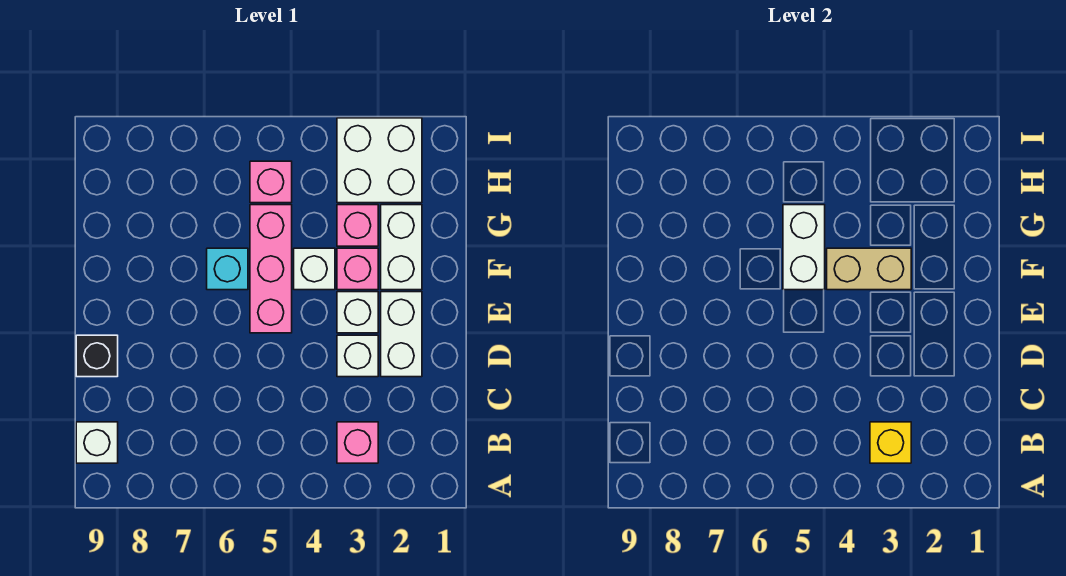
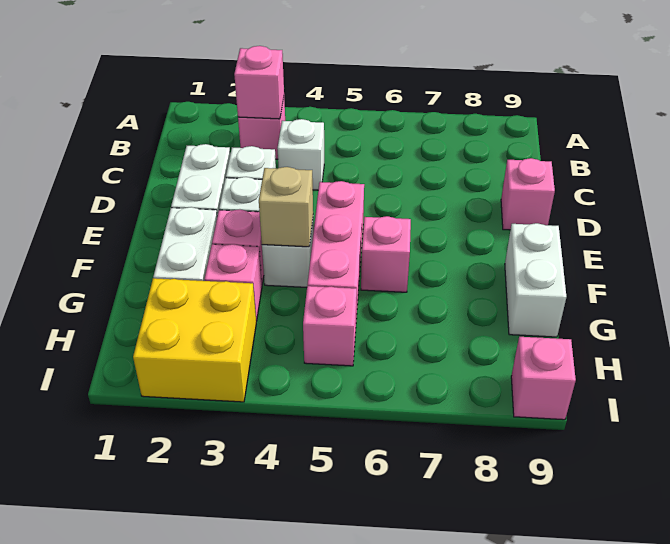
yellow brick B3 level 2 -> pink brick B3 level 2
white brick B9 level 1 -> white brick C4 level 1
black brick D9 level 1 -> pink brick D9 level 1
tan brick F3:F4 level 2 -> tan brick F4 level 2
white brick F5:G5 level 2 -> white brick F9:G9 level 1
cyan brick F6 level 1 -> pink brick F6 level 1
white brick H2:I3 level 1 -> yellow brick H2:I3 level 1
none -> pink brick I9 level 1

